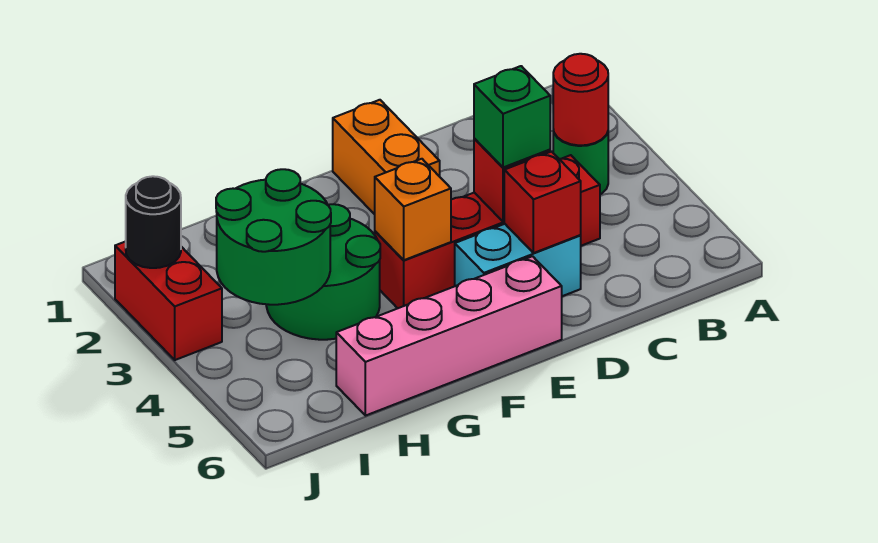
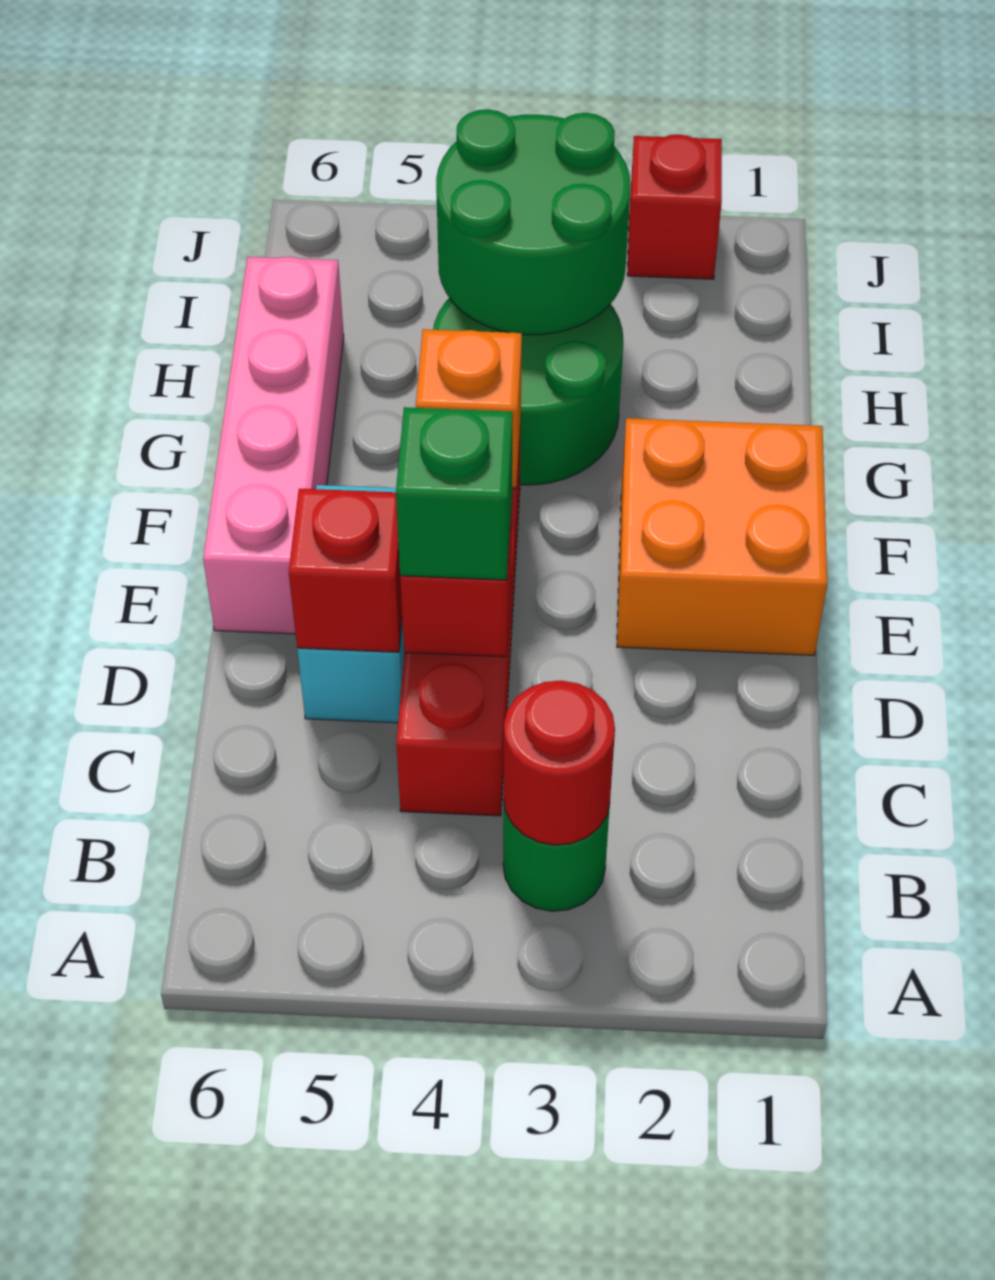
orange brick E1:E2 level 1 -> orange brick E1:F2 level 1
red brick J2:J3 level 1 -> red brick J2 level 1
black round brick J2 level 2 -> none

